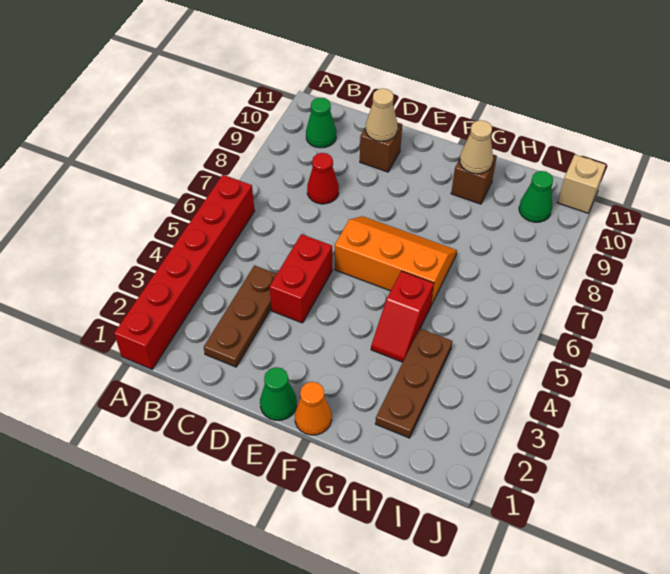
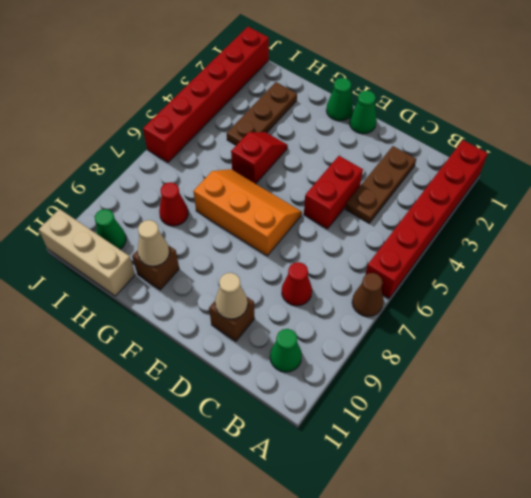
none -> brown cone A7 level 1
orange slope E6:G7 level 1 top 6 -> orange slope E6:G7 level 1 top 7
orange cone F1 level 1 -> green cone F1 level 1
none -> red cone H8 level 1
none -> red brick J1:J6 level 1
tan brick J11 level 1 -> tan brick H11:J11 level 1

